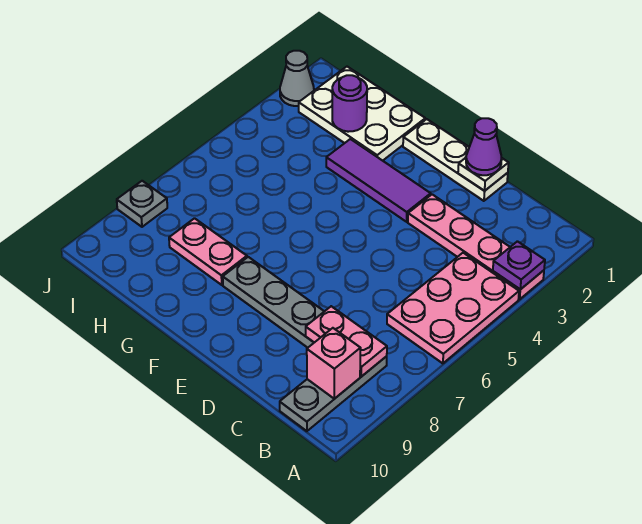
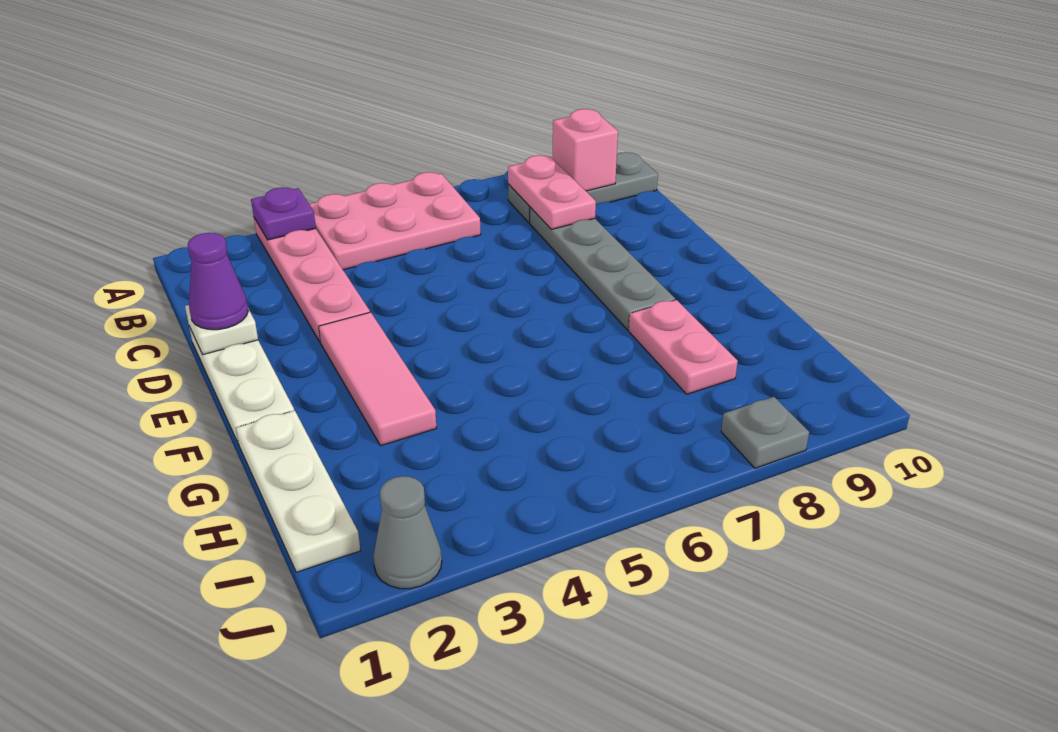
purple tile E3:G3 level 1 -> pink tile E3:G3 level 1
white plate G1:I2 level 1 -> white plate G1:I1 level 1
purple round brick H2 level 2 -> none

